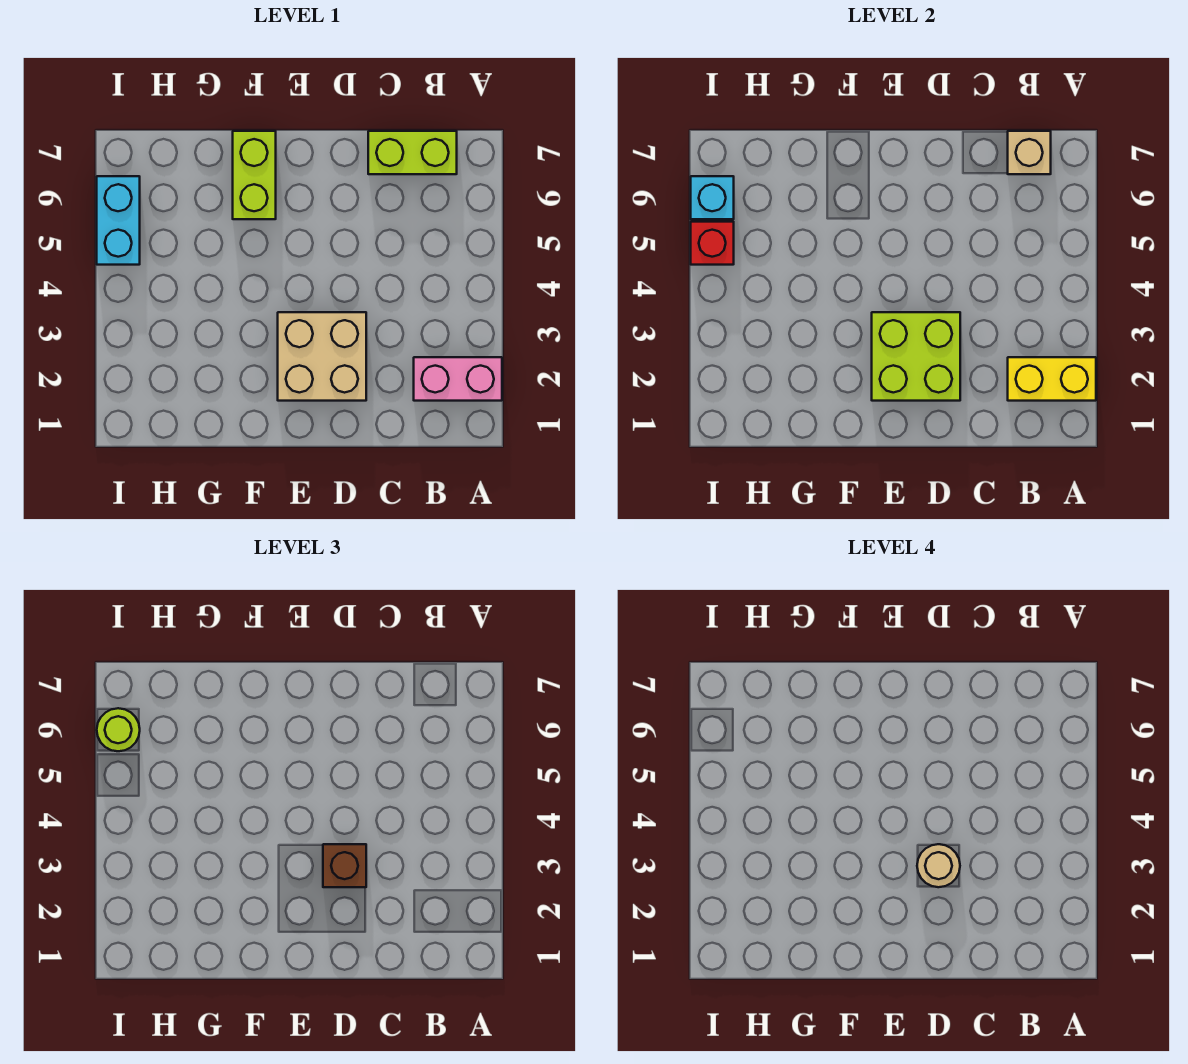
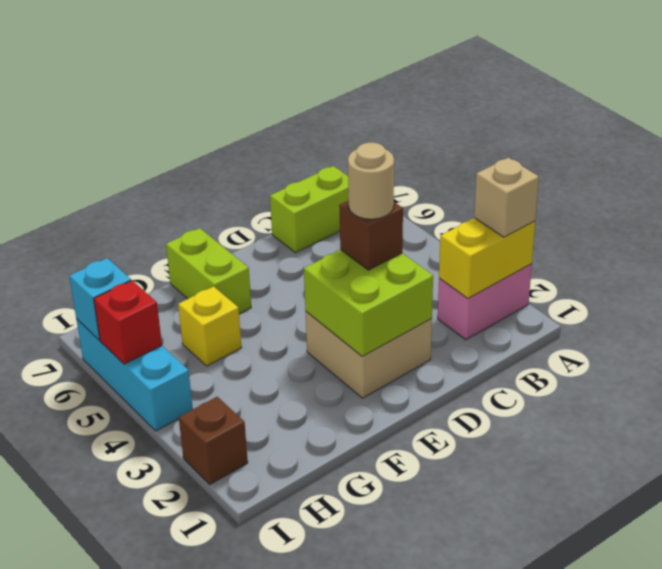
tan brick B7 level 2 -> tan brick A2 level 3
none -> yellow brick G5 level 1
none -> brown brick I2 level 1
cyan brick I5:I6 level 1 -> cyan brick I4:I6 level 1
lime round brick I6 level 3 -> none

